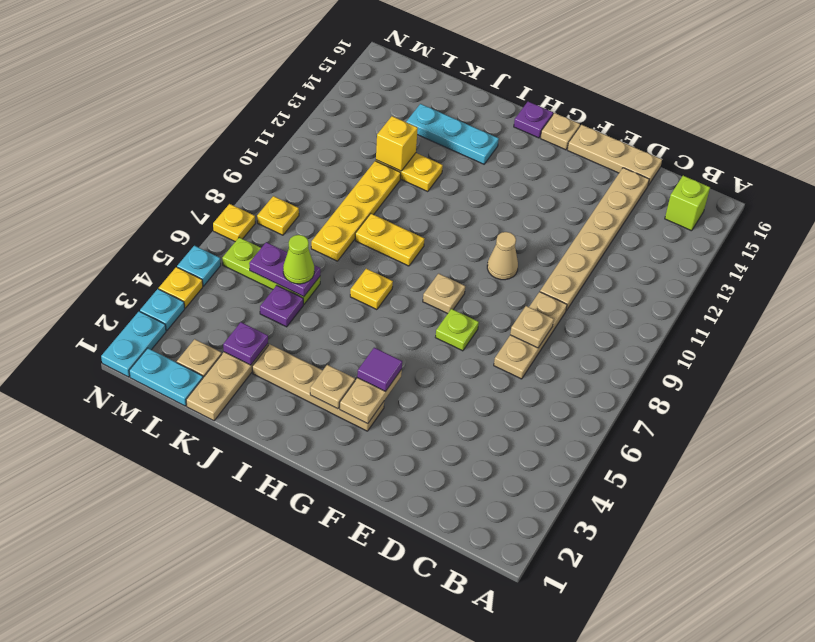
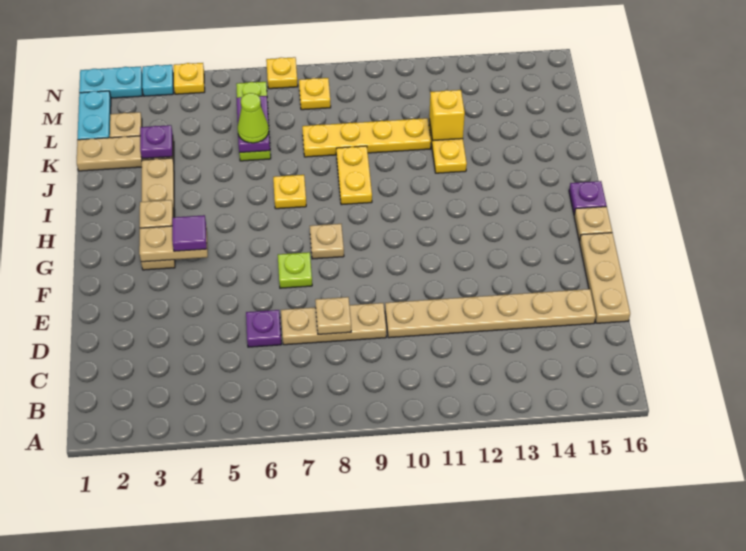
lime brick B15 level 1 -> none
tan cone F10 level 1 -> none
cyan plate I14:K14 level 1 -> none
purple plate K5 level 1 -> purple plate D6 level 1
cyan plate N5 level 1 -> none

